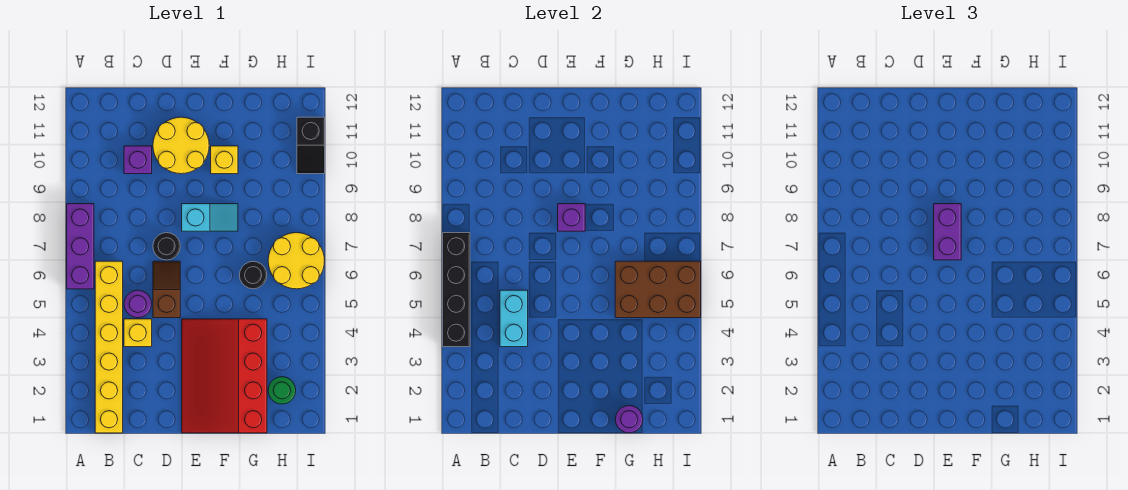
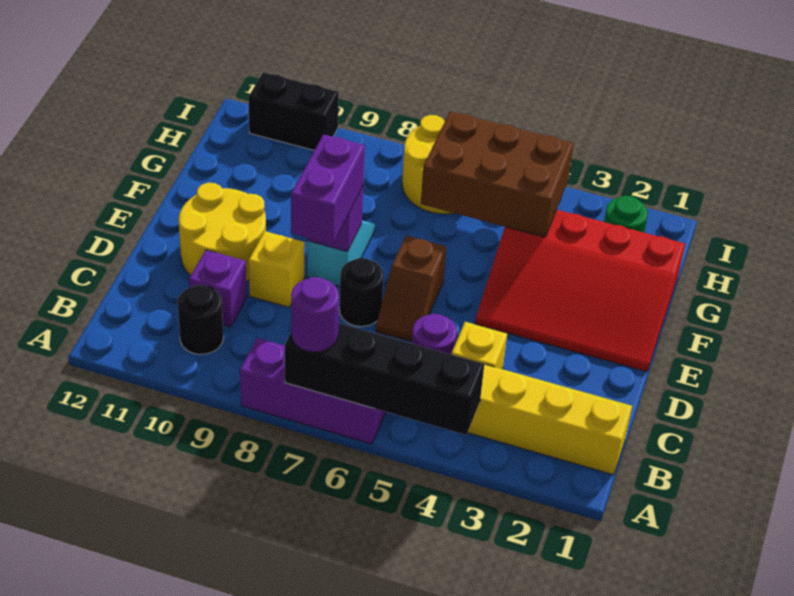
cyan brick C4:C5 level 2 -> none
brown slope D5:D6 level 1 top 5 -> brown slope D6:E6 level 1 top E
purple brick E7:E8 level 3 -> purple brick D8:E8 level 3
yellow brick F10 level 1 -> yellow brick D9 level 1
purple round brick G1 level 2 -> purple round brick A7 level 3
brown brick G5:I6 level 2 -> brown brick G4:H6 level 2
black round brick G6 level 1 -> black round brick B10 level 1
black slope I10:I11 level 1 top 11 -> black brick I10:I11 level 1

